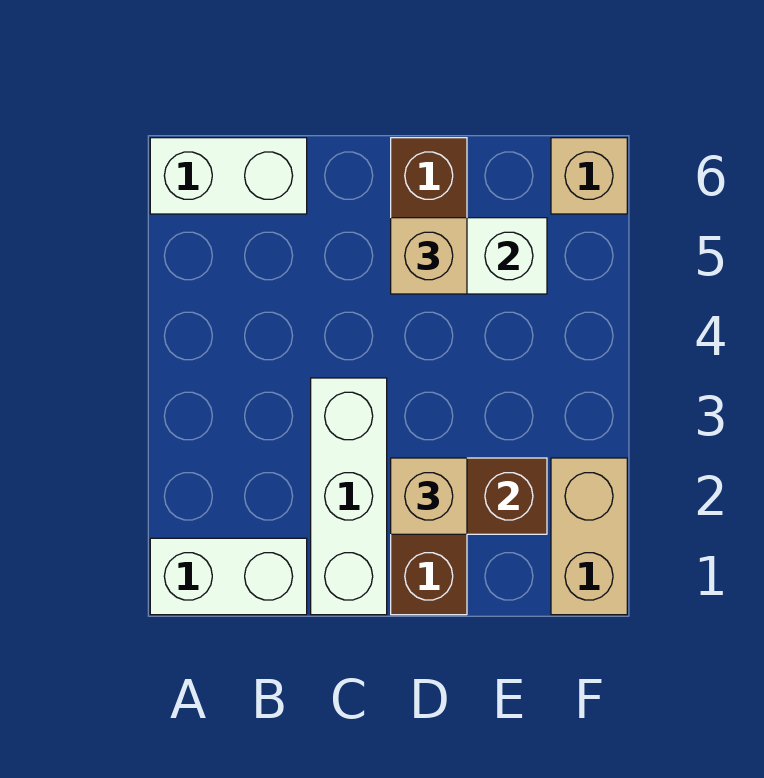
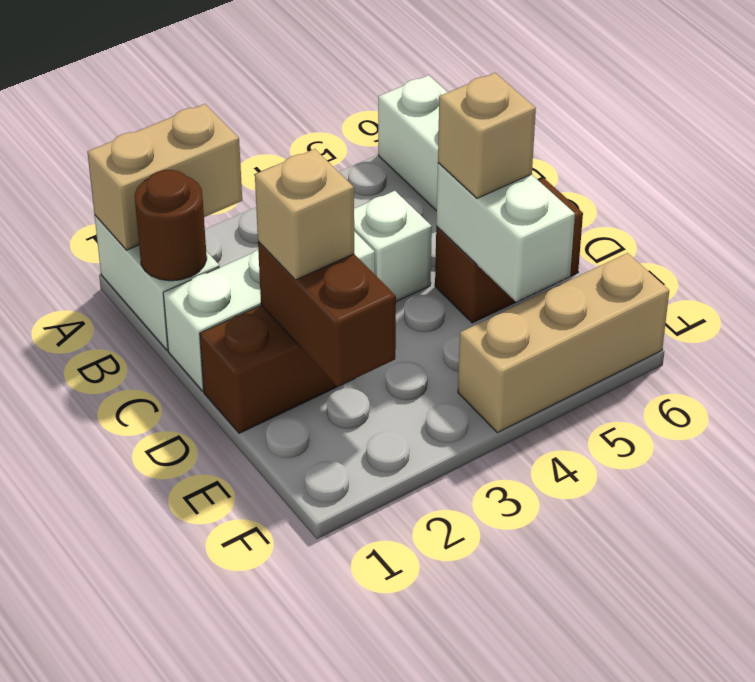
none -> brown round brick B1 level 2
none -> white brick C4 level 1
tan brick F1:F2 level 1 -> tan brick A1:A2 level 2
tan brick F6 level 1 -> tan brick F4:F6 level 1

